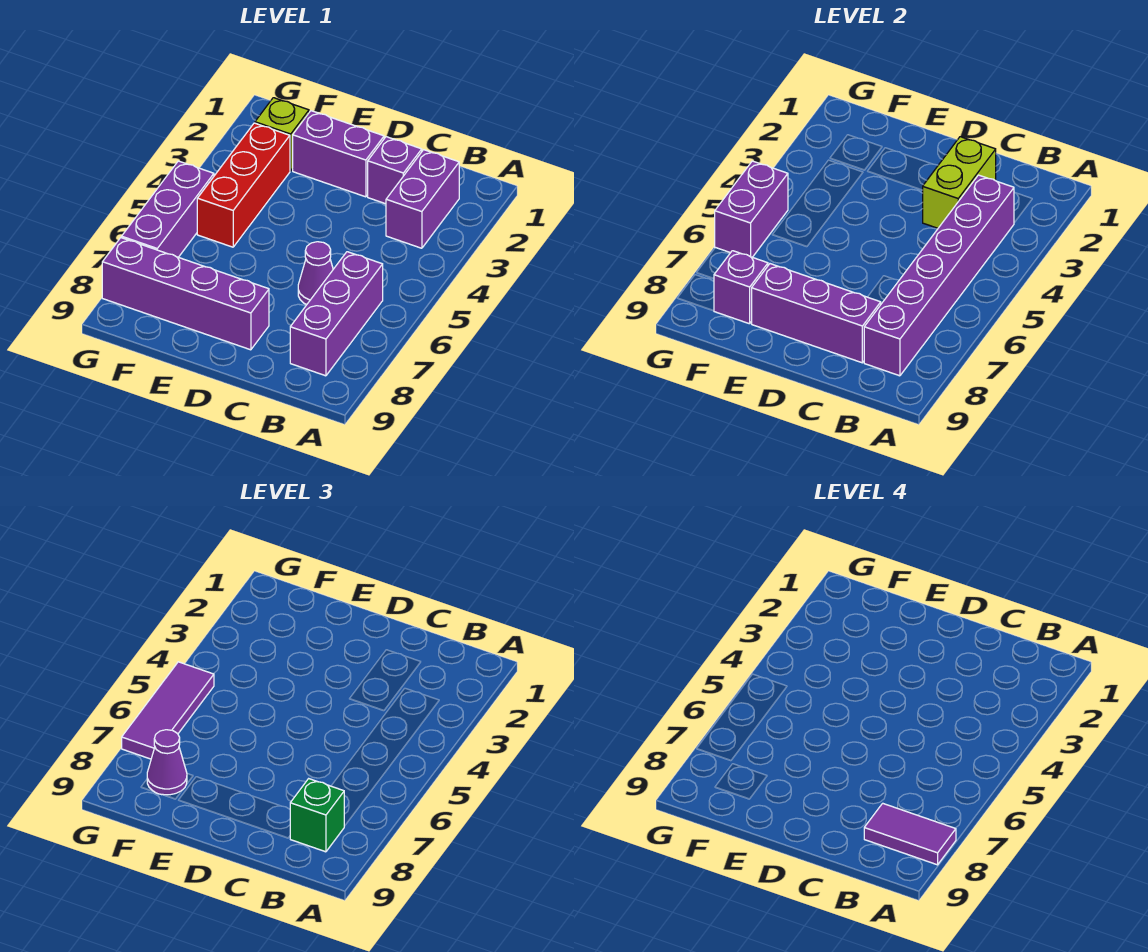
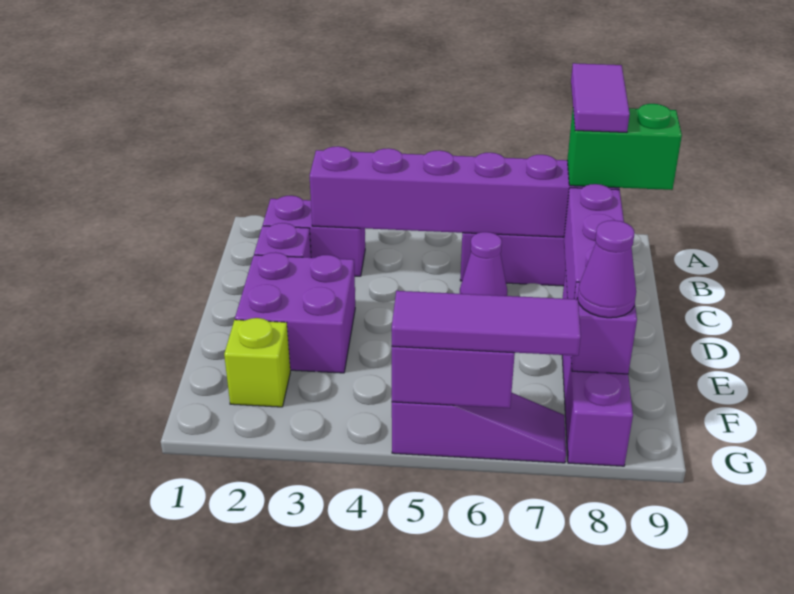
green brick B8 level 3 -> green brick B8:B9 level 3
lime brick C2:C3 level 2 -> none
purple brick D2:E2 level 1 -> purple brick D2:E3 level 1
red brick F3:F5 level 1 -> none
purple brick G5:G7 level 1 -> purple slope G5:G7 level 1 top 5

